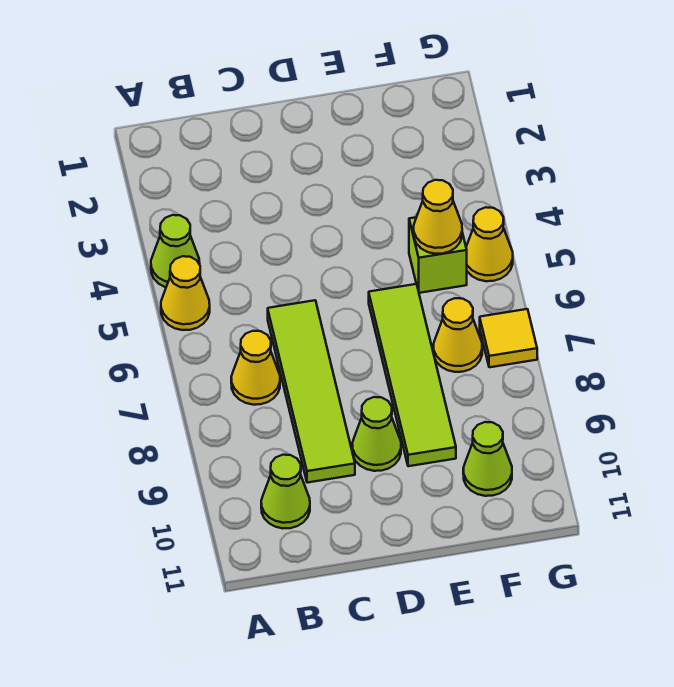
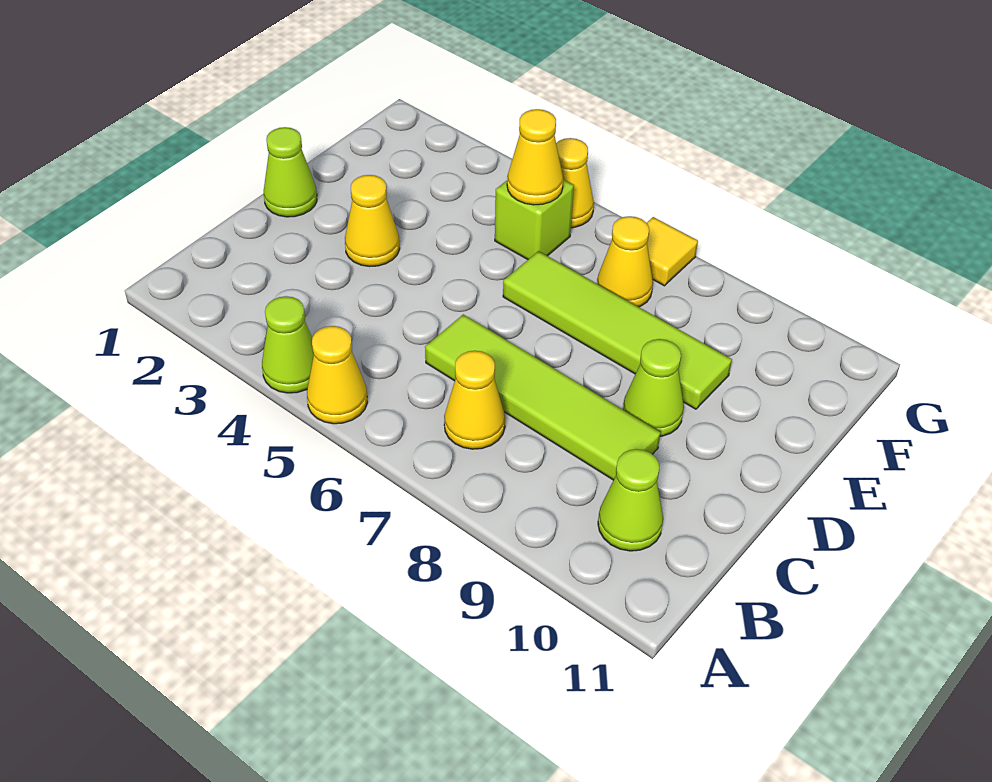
none -> yellow cone D3 level 1
lime cone F10 level 1 -> lime cone D1 level 1

